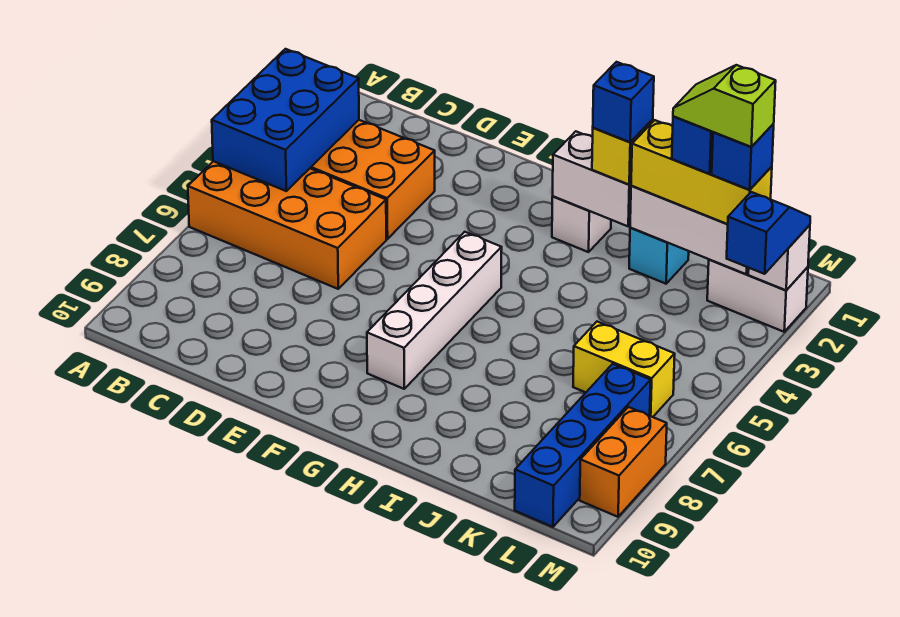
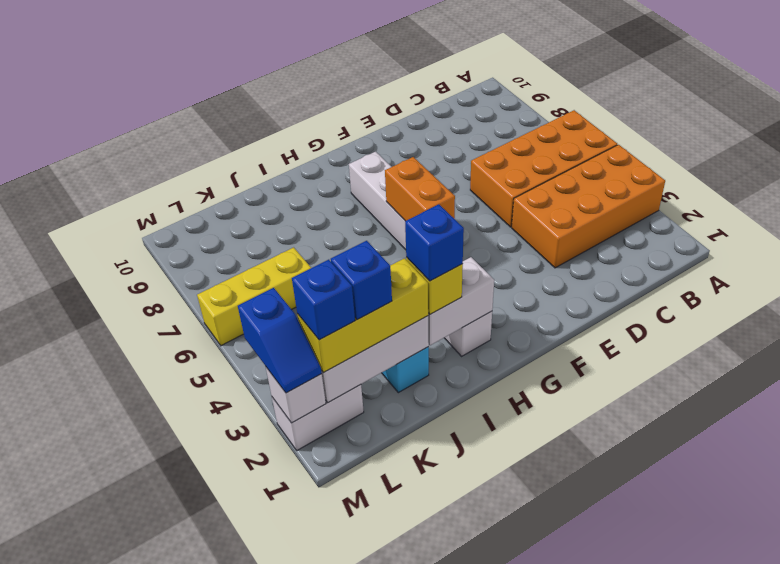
blue brick A3:B5 level 2 -> none
lime slope K2:L2 level 5 top L -> none
yellow brick K6:L6 level 1 -> yellow brick K6:M6 level 1
blue brick L7:L10 level 1 -> none
orange brick M8:M9 level 1 -> orange brick G5:G6 level 2

